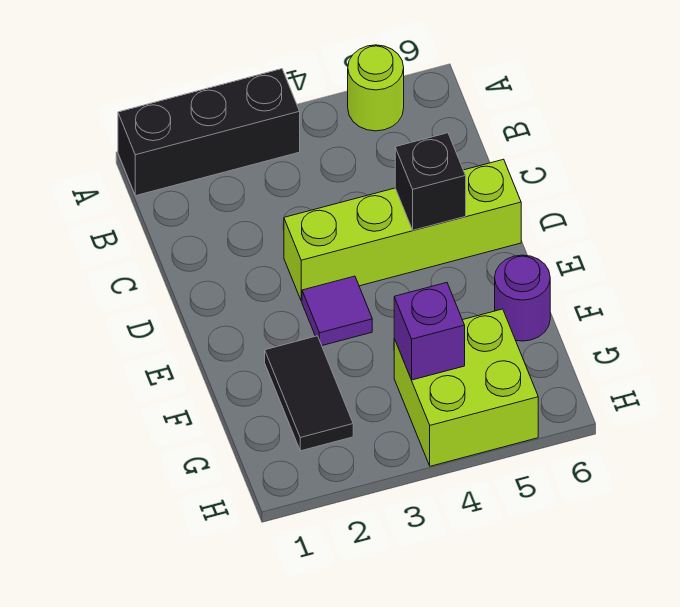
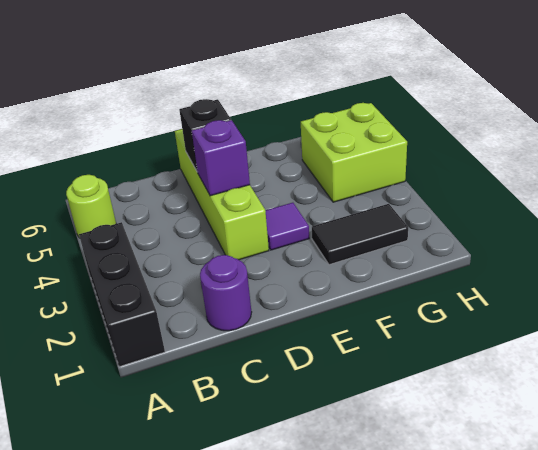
purple round brick F6 level 1 -> purple round brick C1 level 1
purple brick G4 level 2 -> purple brick D4 level 2

